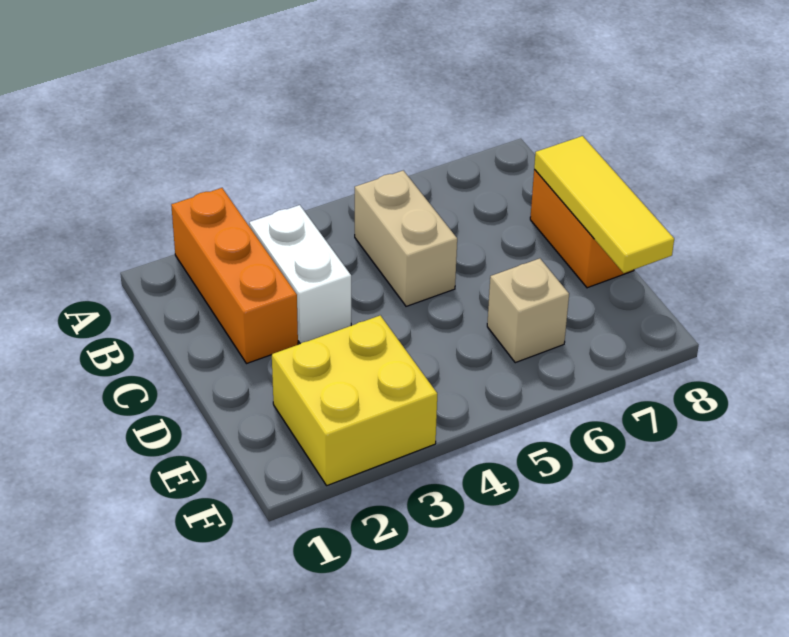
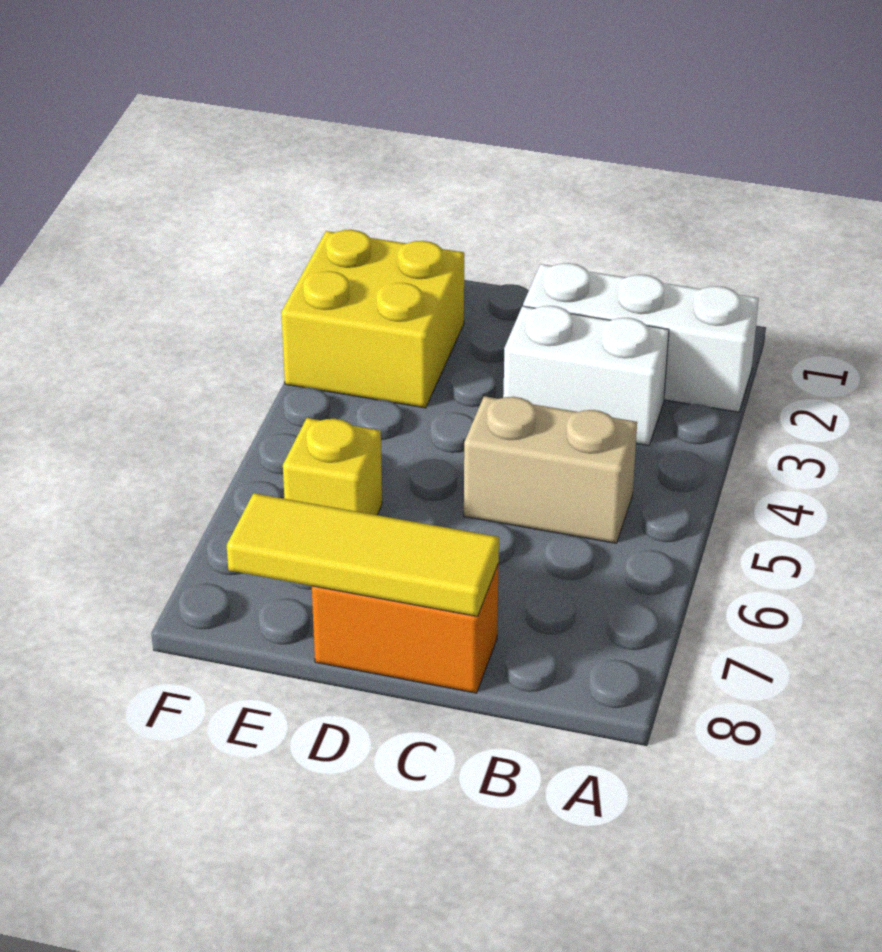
orange brick A2:C2 level 1 -> white brick A2:C2 level 1
tan brick E6 level 1 -> yellow brick E6 level 1

